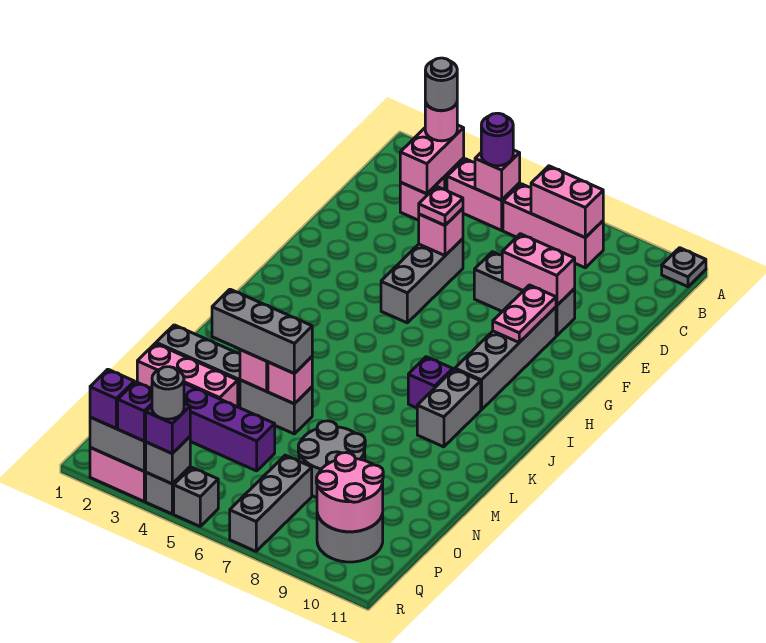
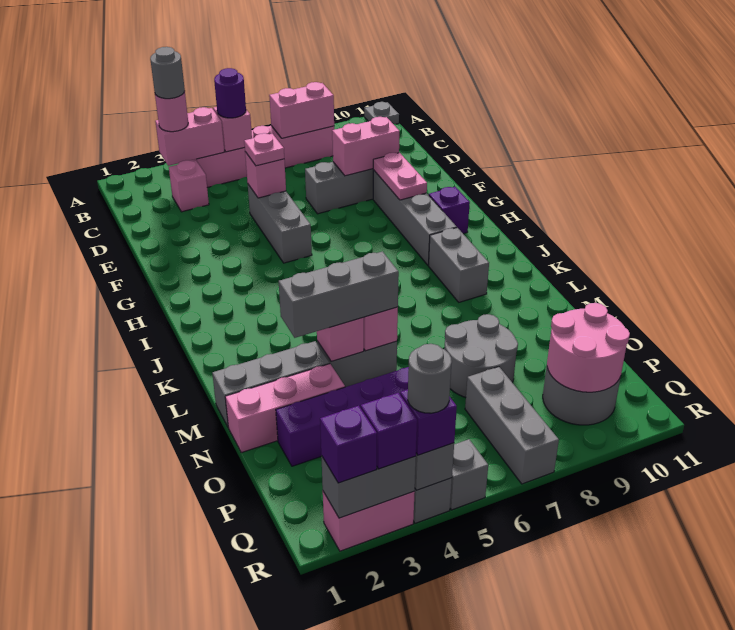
pink brick B3:C3 level 2 -> pink brick B3:B4 level 2
purple brick J8 level 1 -> purple brick H10 level 1

